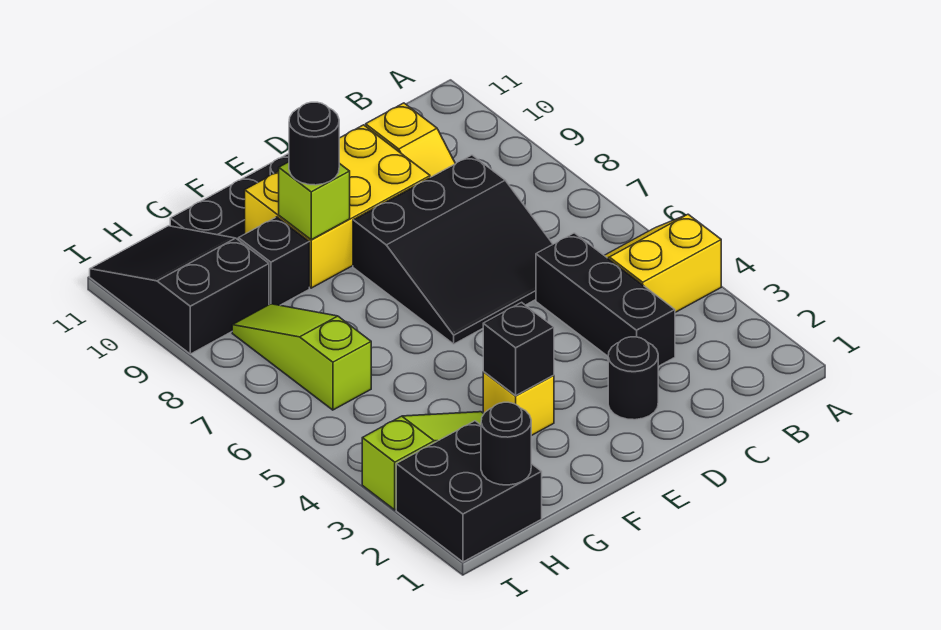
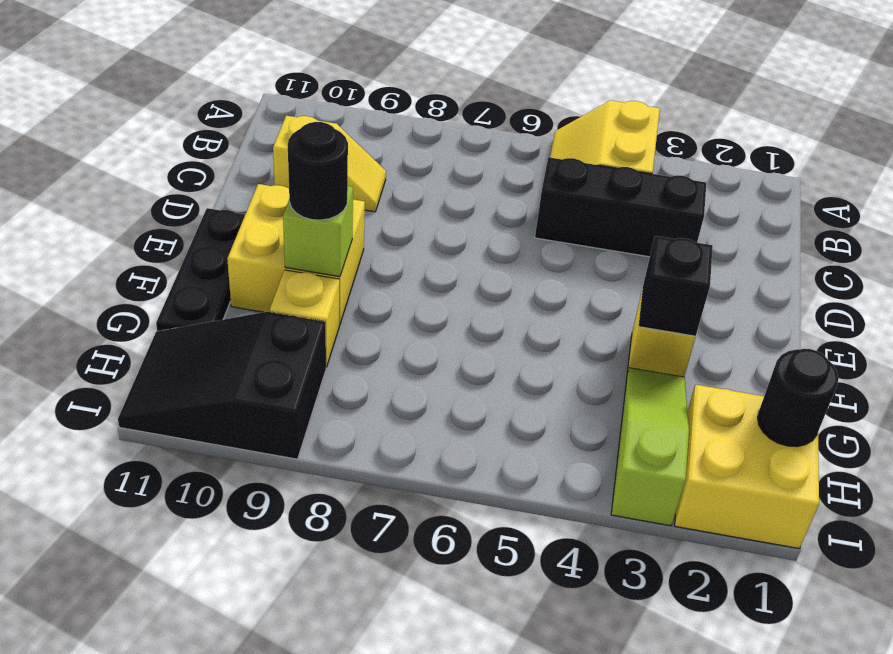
black slope C6:E8 level 1 top 8 -> none
black round brick D2 level 1 -> none
yellow brick D9:F10 level 1 -> yellow brick E9:F10 level 1
black brick G9 level 1 -> yellow brick G9 level 1
black brick H1:I2 level 1 -> yellow brick H1:I2 level 1
lime slope H6:H8 level 1 top 6 -> none

